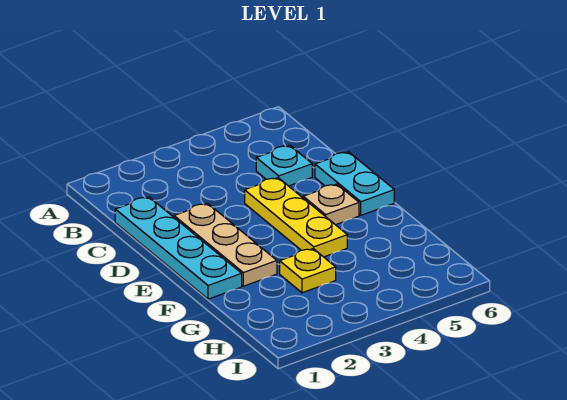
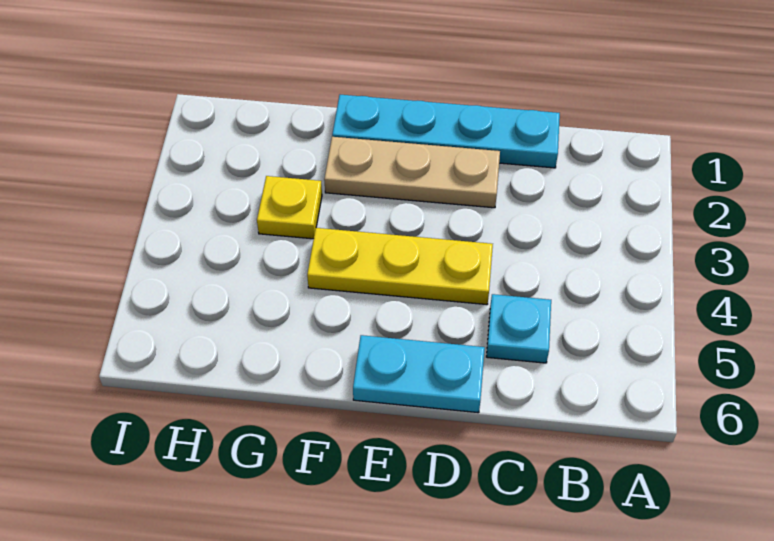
tan plate E5 level 1 -> none

